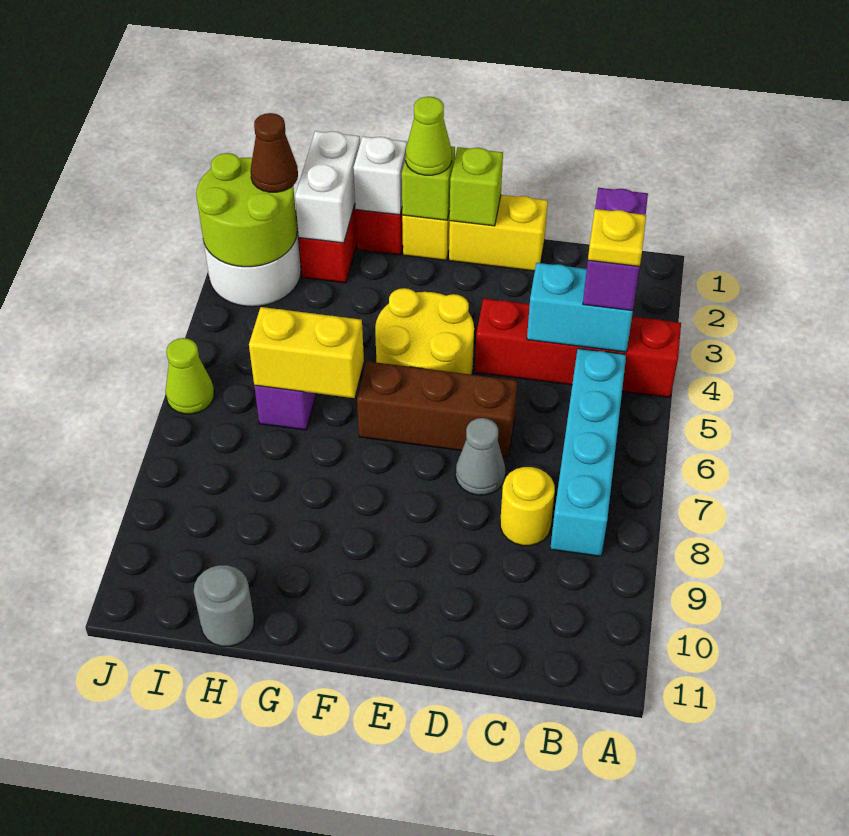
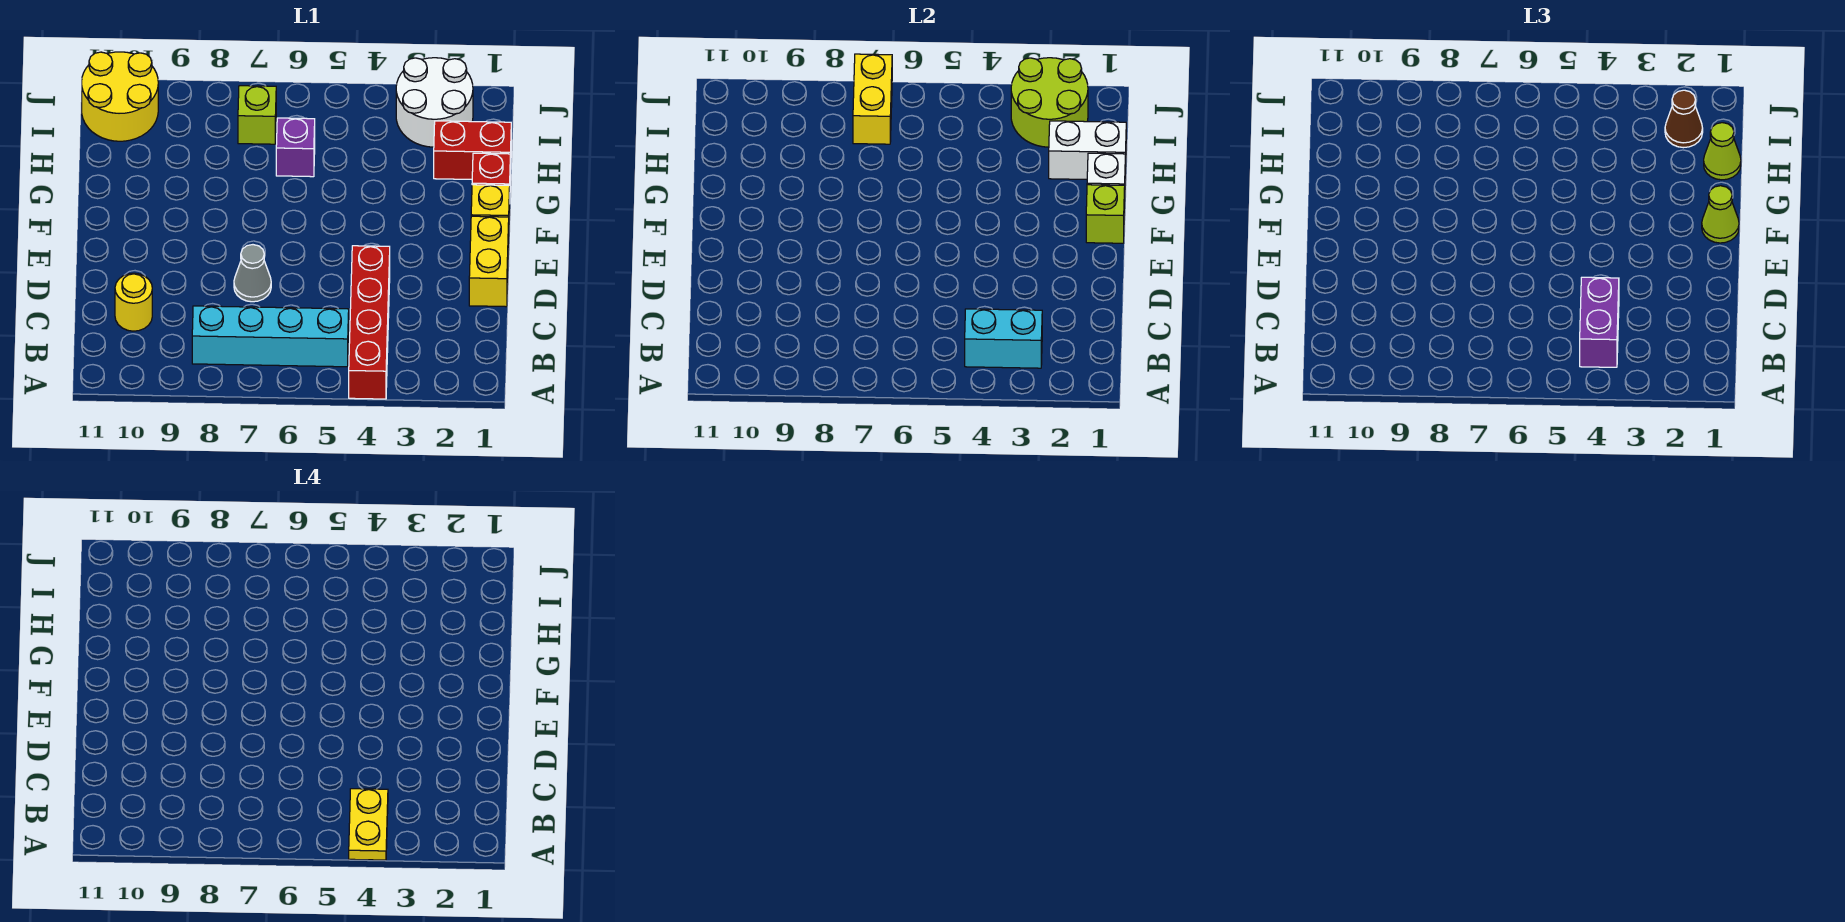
purple brick B3:B4 level 3 -> purple brick B4:C4 level 3
cyan brick B4:C4 level 2 -> cyan brick B3:B4 level 2
yellow plate B4 level 4 -> yellow plate A4:B4 level 4
yellow round brick C8 level 1 -> yellow round brick C10 level 1
brown brick D6:F6 level 1 -> none
lime brick E1 level 2 -> lime brick I7 level 1
yellow round brick E4:F5 level 1 -> yellow round brick I10:J11 level 1
yellow brick G6:H6 level 2 -> yellow brick I7:J7 level 2
grey round brick H11 level 1 -> none
lime cone J6 level 1 -> lime cone H1 level 3

